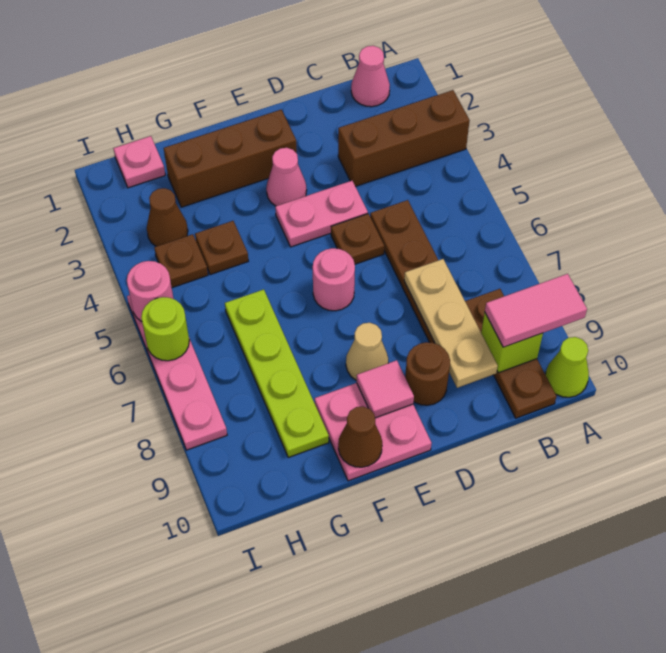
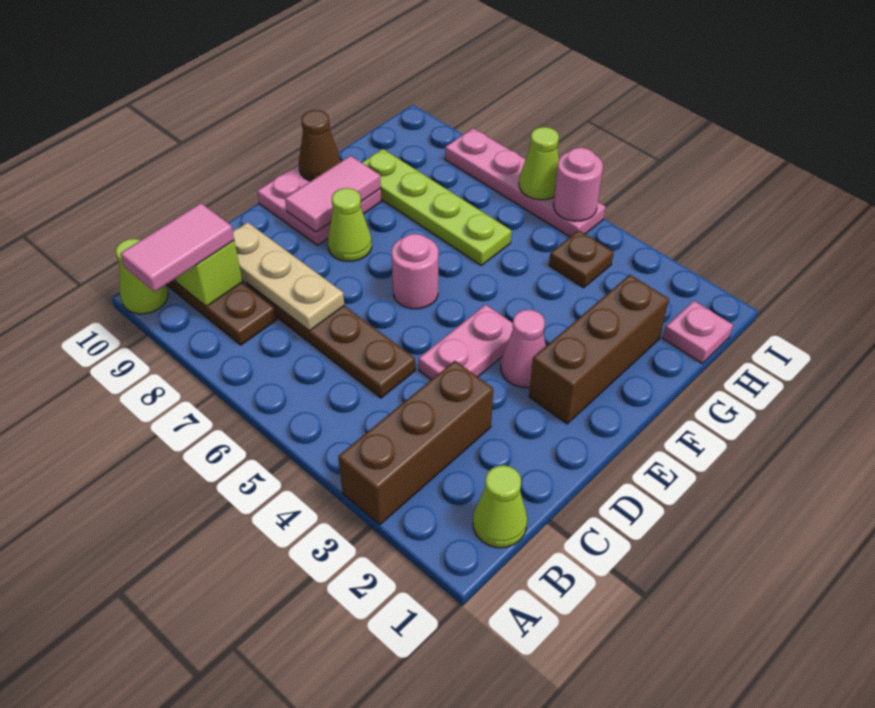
pink cone B1 level 1 -> lime cone B1 level 1
brown plate D5 level 1 -> none
brown round brick D9 level 1 -> none
tan cone E8 level 1 -> lime cone E8 level 1
pink tile E9 level 2 -> pink tile E9:F9 level 2
brown plate G4 level 1 -> none
brown cone H3 level 1 -> none
lime round brick I6 level 2 -> lime cone I6 level 2

